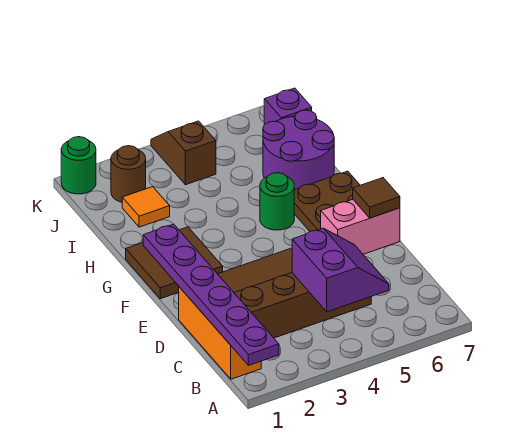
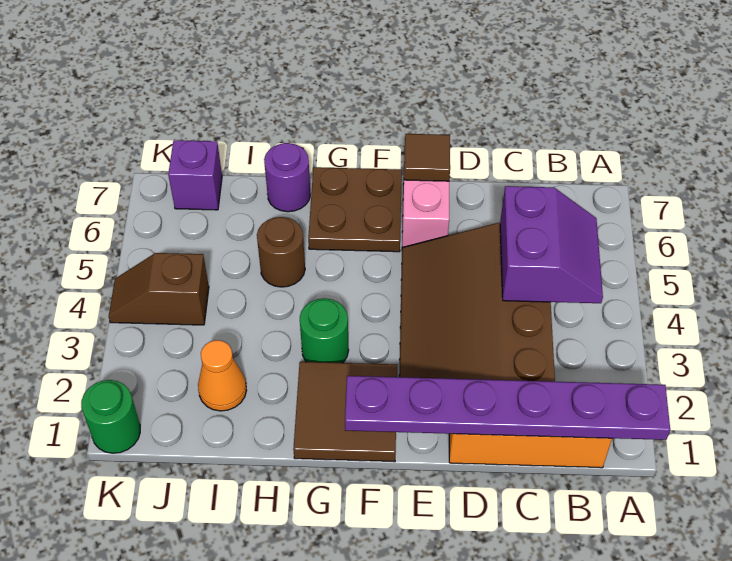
purple slope B4:C5 level 2 top 4 -> purple slope B4:C5 level 2 top C
green round brick G5 level 1 -> green round brick G3 level 1
purple round brick H6:I7 level 1 -> purple round brick H7 level 1
orange tile I2 level 1 -> orange cone I2 level 1
brown round brick J2 level 1 -> brown round brick H5 level 1

